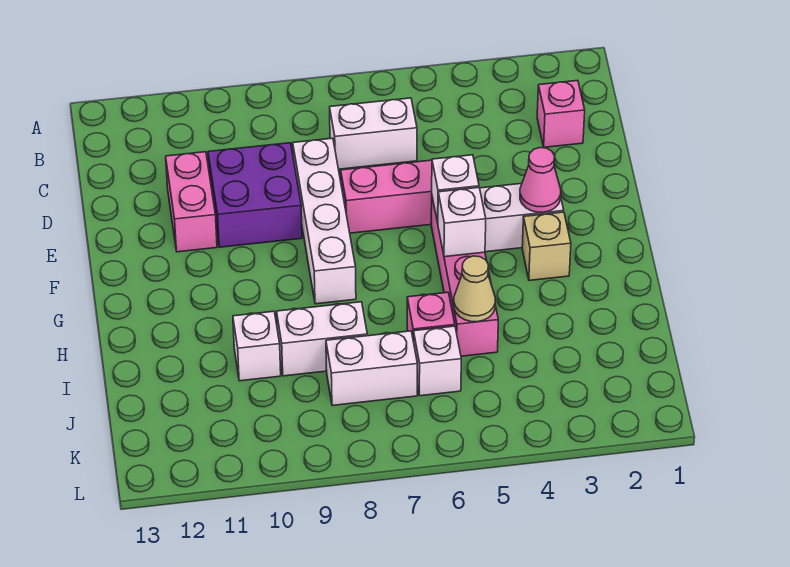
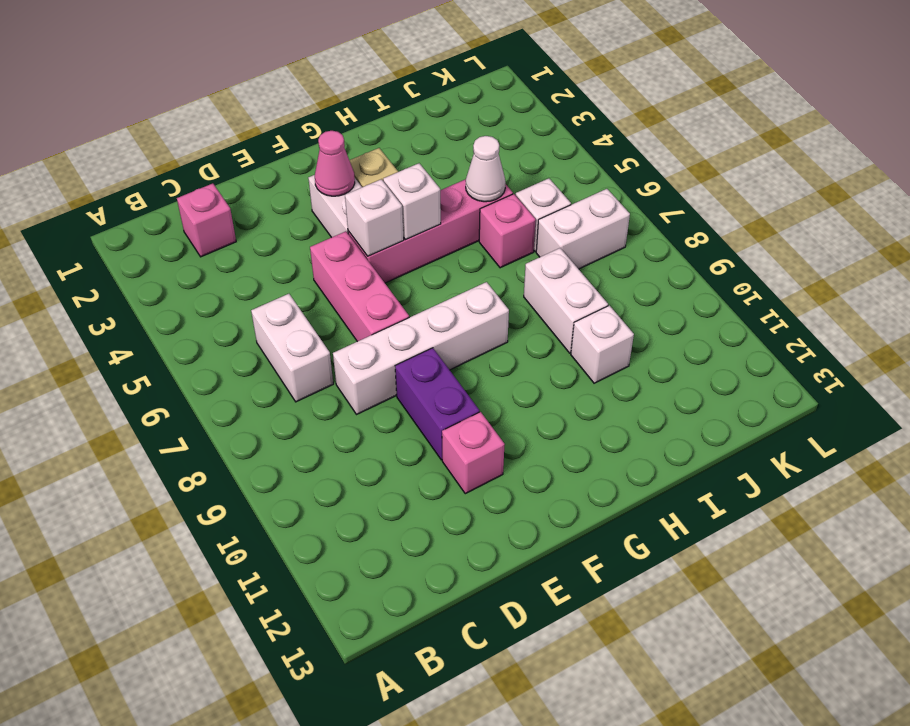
purple brick D9:E10 level 1 -> purple brick E9:E10 level 1
pink brick D11:E11 level 1 -> pink brick E11 level 1
tan cone I5 level 2 -> white cone I5 level 2
white brick J7:J8 level 1 -> white brick J7:K7 level 1

